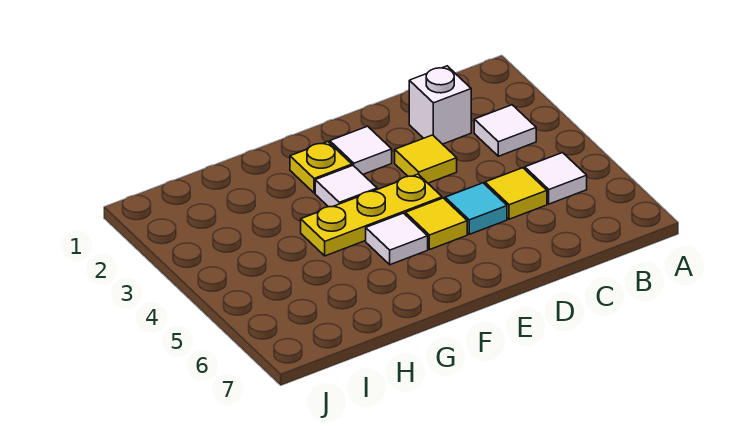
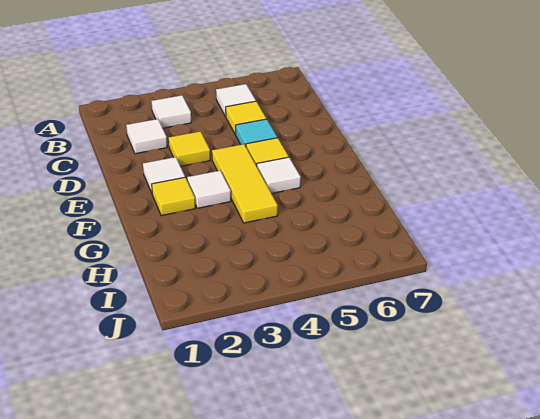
white brick C2 level 1 -> white tile C2 level 1
yellow plate E4:G4 level 1 -> yellow tile E4:G4 level 1
yellow plate F2 level 1 -> yellow tile F2 level 1

